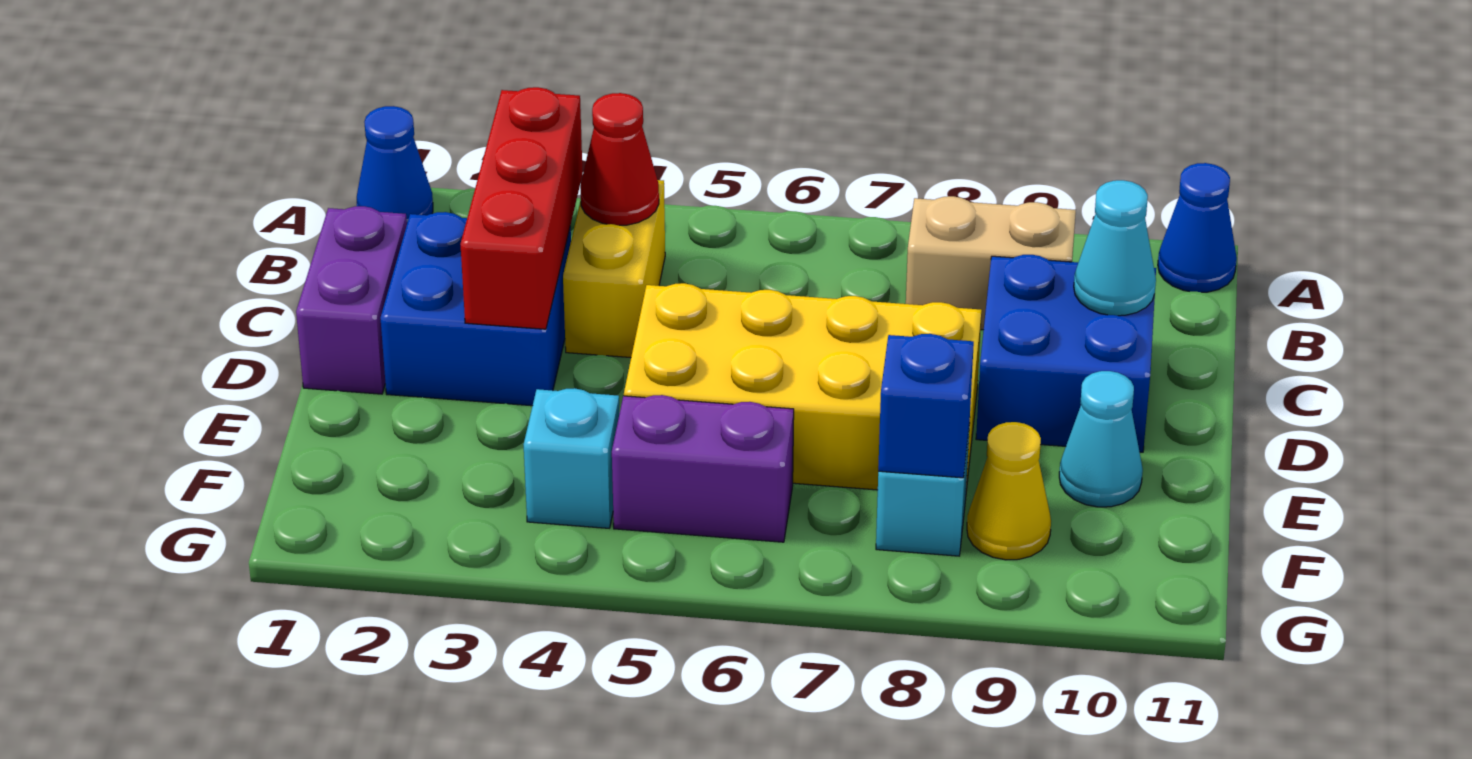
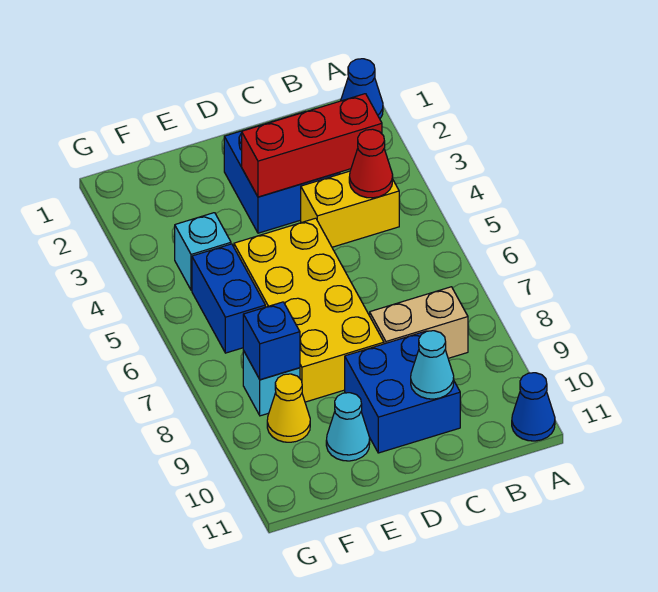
tan brick B8:B9 level 1 -> tan brick B8:C8 level 1
purple brick C1:D1 level 1 -> none
purple brick F5:F6 level 1 -> blue brick F5:F6 level 1

